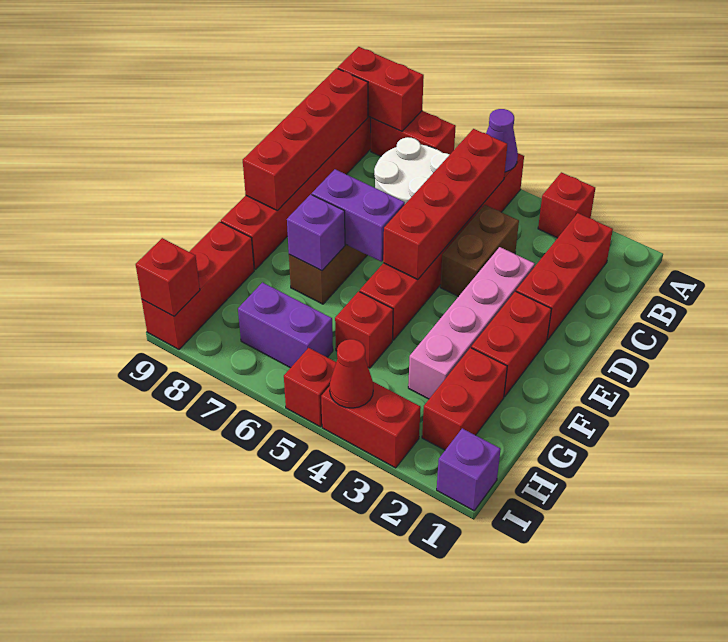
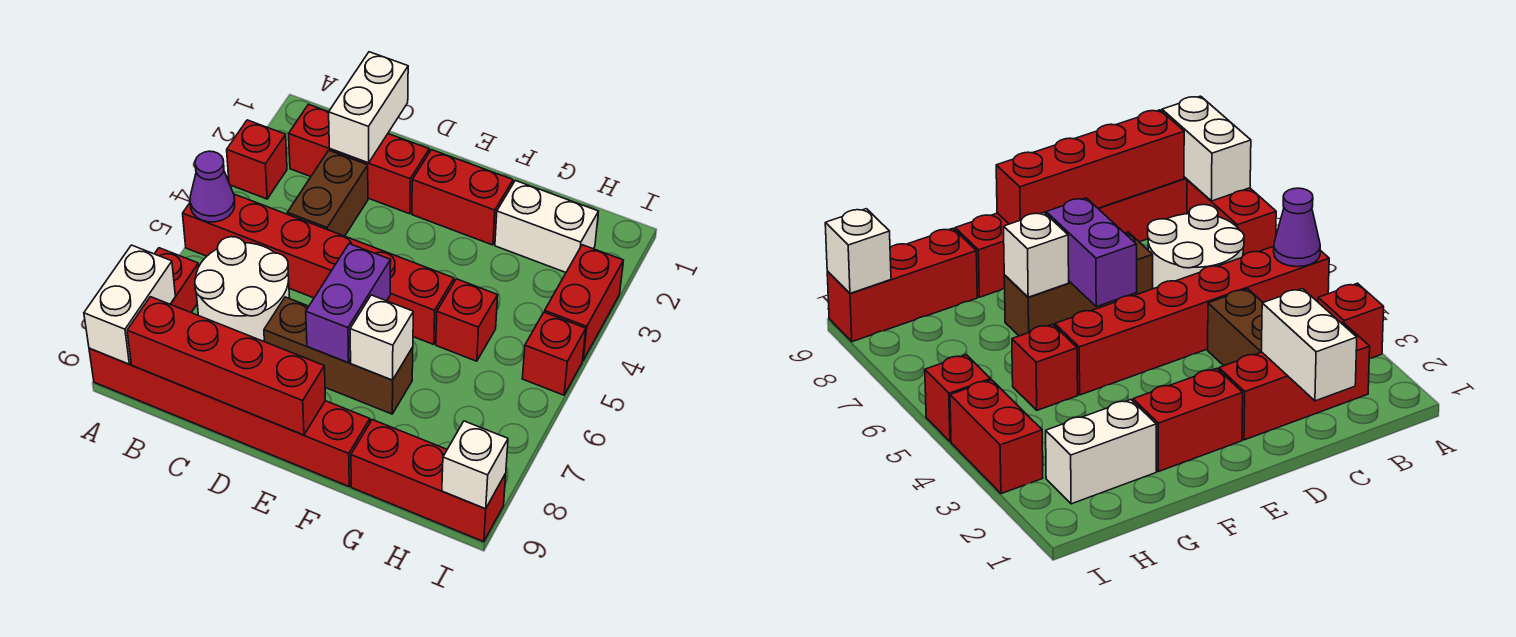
red brick A8:A9 level 2 -> white brick A8:A9 level 2
red brick B5:E5 level 2 -> none
none -> white brick C1:C2 level 2
brown brick C4:D4 level 1 -> brown brick C3:C4 level 1
pink brick D3:G3 level 1 -> none
purple brick F7 level 2 -> white brick F7 level 2
red brick G2:H2 level 1 -> white brick G2:H2 level 1
purple brick H6:H7 level 1 -> none
purple brick I1 level 1 -> none
red cone I4 level 2 -> none
red brick I9 level 2 -> white brick I9 level 2

